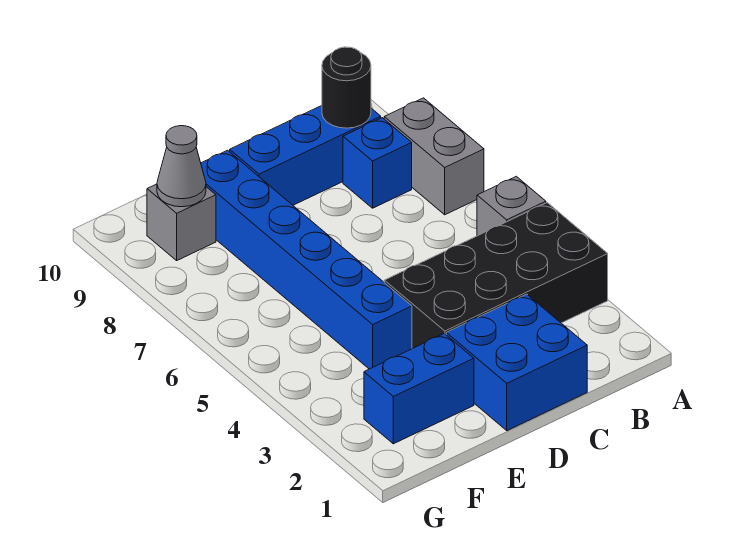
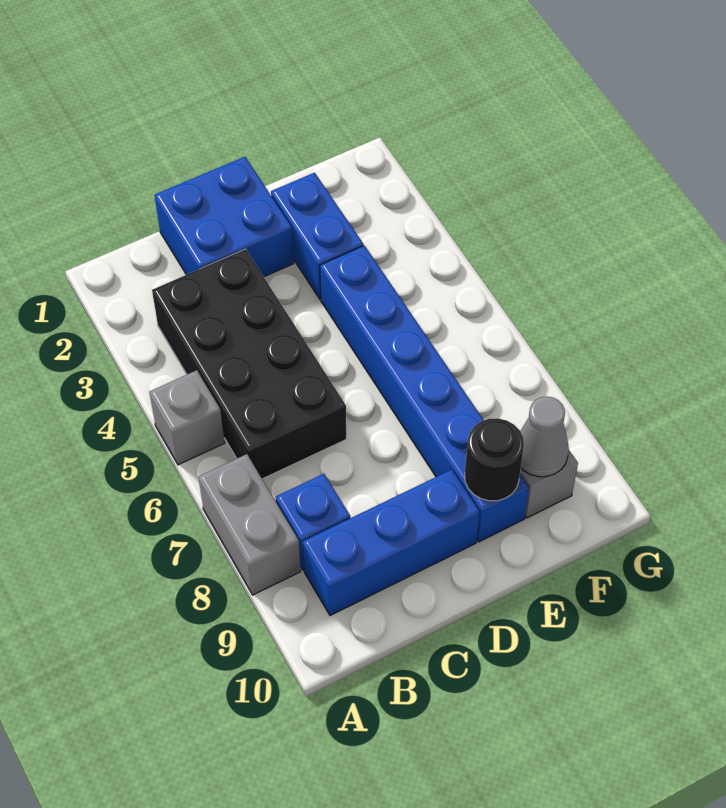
black brick A3:D4 level 1 -> black brick B3:C6 level 1
black round brick B9 level 2 -> black round brick E9 level 2
blue brick E2:F2 level 1 -> blue brick E2:E3 level 1

